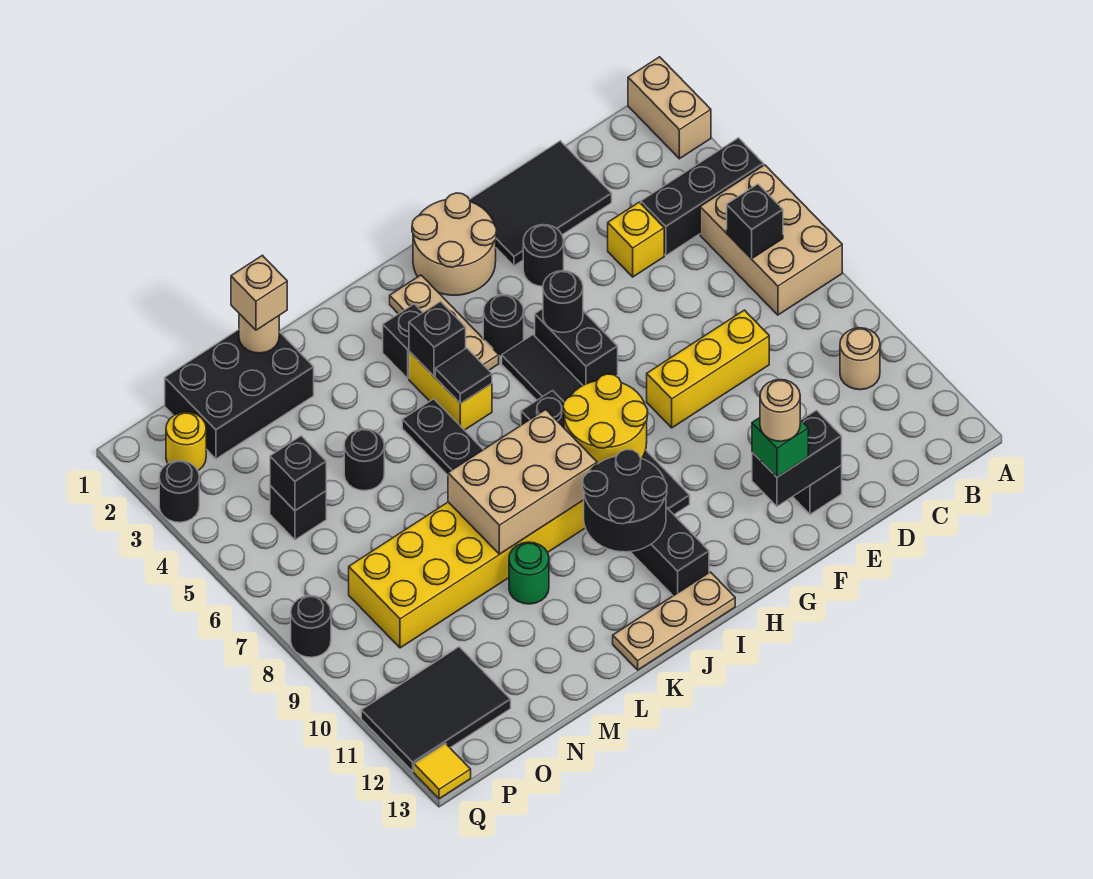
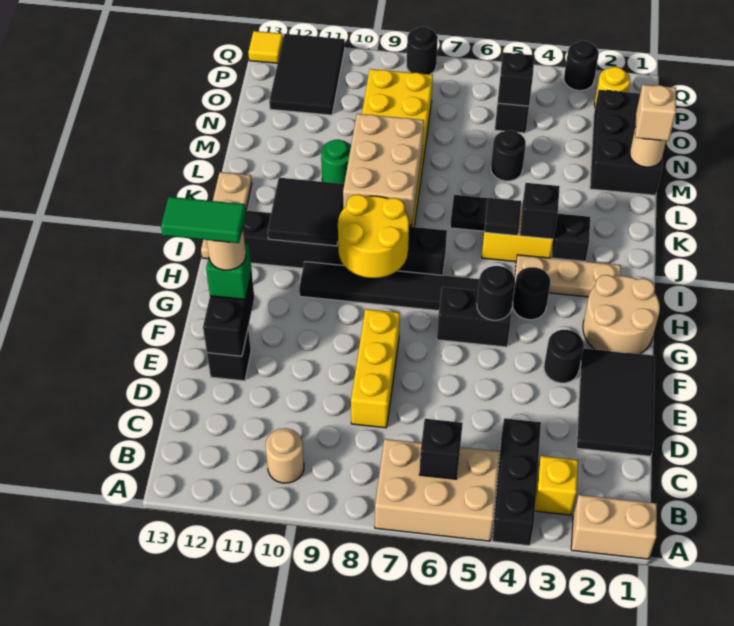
yellow brick D4 level 1 -> yellow brick B3 level 1
none -> green tile F12:F13 level 5
black round brick I10:J11 level 2 -> black tile I10:J11 level 2

